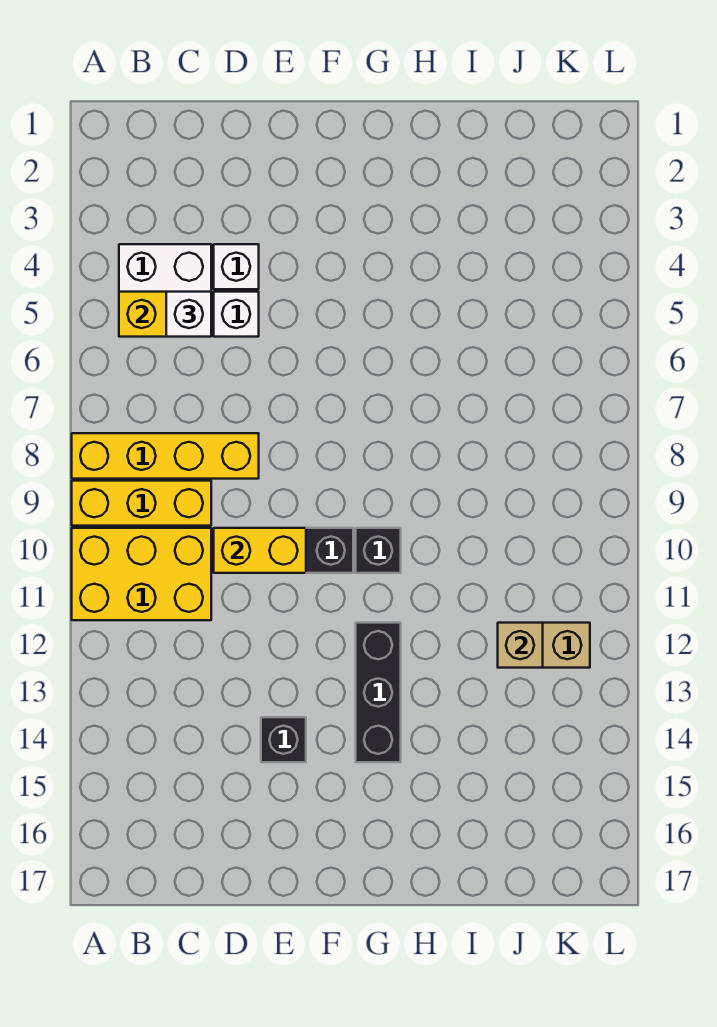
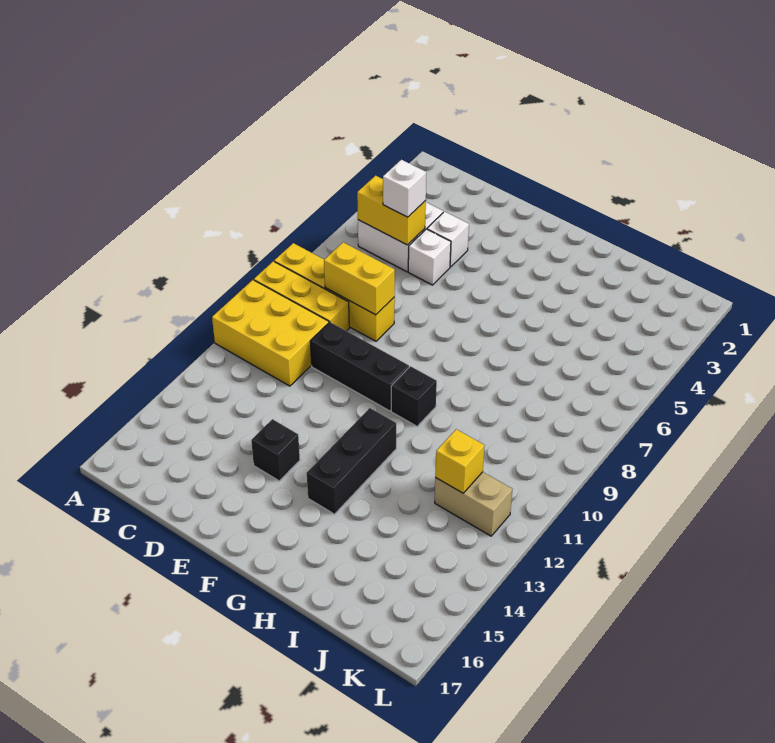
yellow brick D10:E10 level 2 -> yellow brick C8:D8 level 2
tan brick J12 level 2 -> yellow brick J12 level 2

